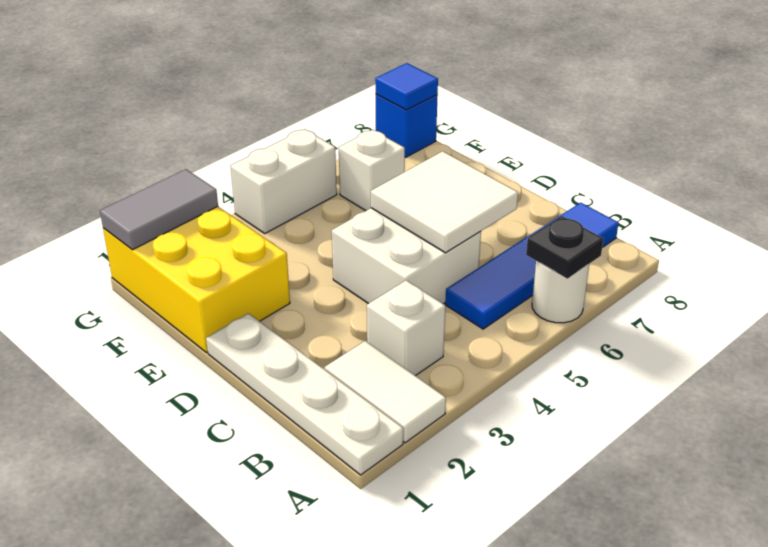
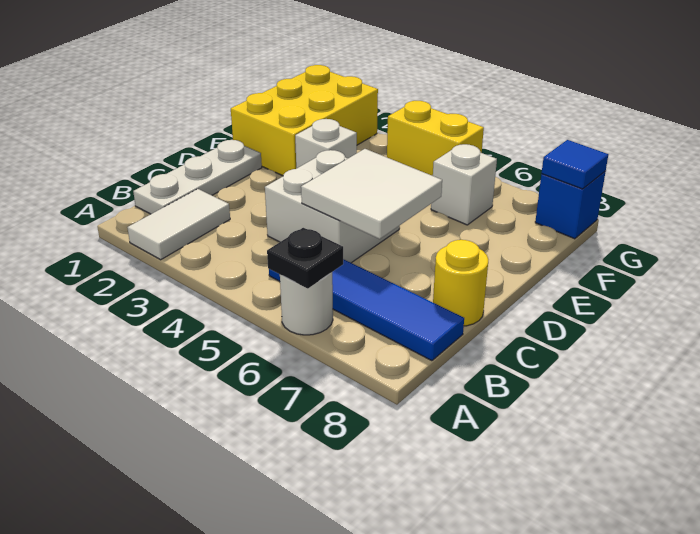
white plate A1:D1 level 1 -> white plate B1:D1 level 1
white brick B3 level 1 -> white brick E3 level 1
none -> yellow round brick C8 level 1
grey tile G1:G2 level 2 -> none
white brick G4:G5 level 1 -> yellow brick G4:G5 level 1

